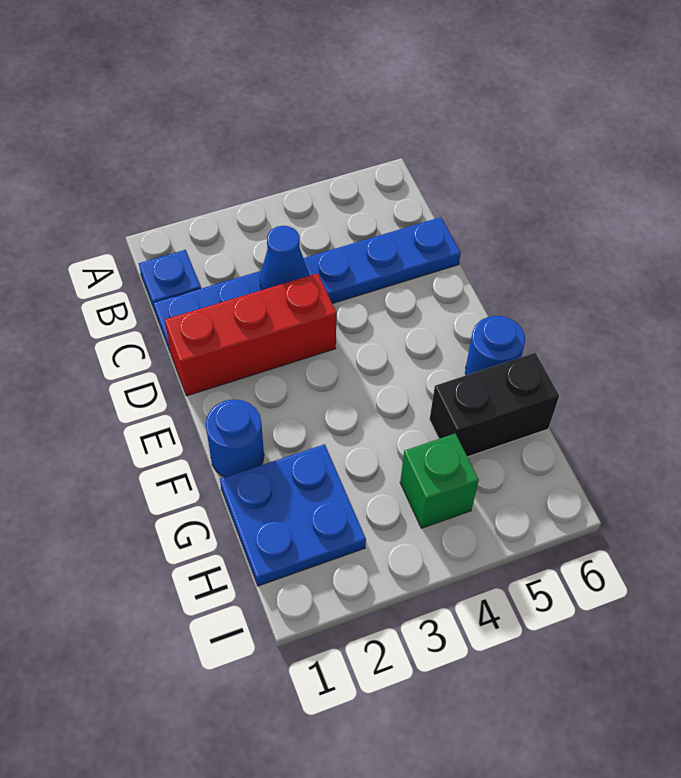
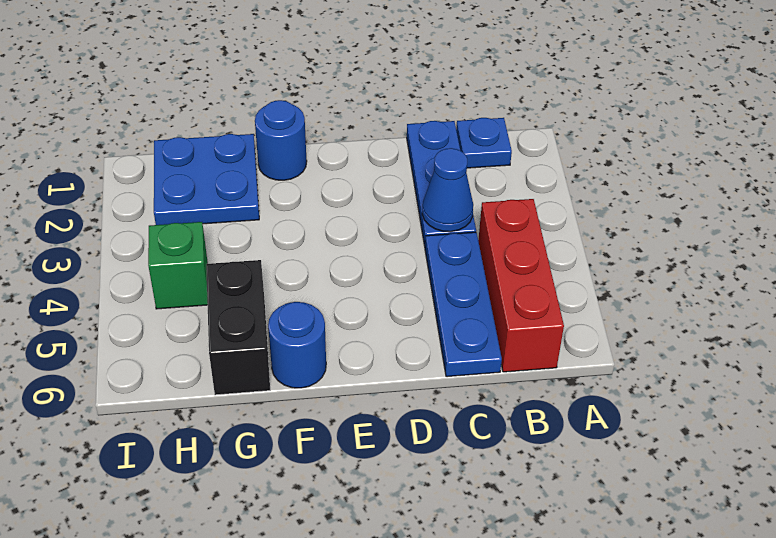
red brick D1:D3 level 1 -> red brick B4:B6 level 1

